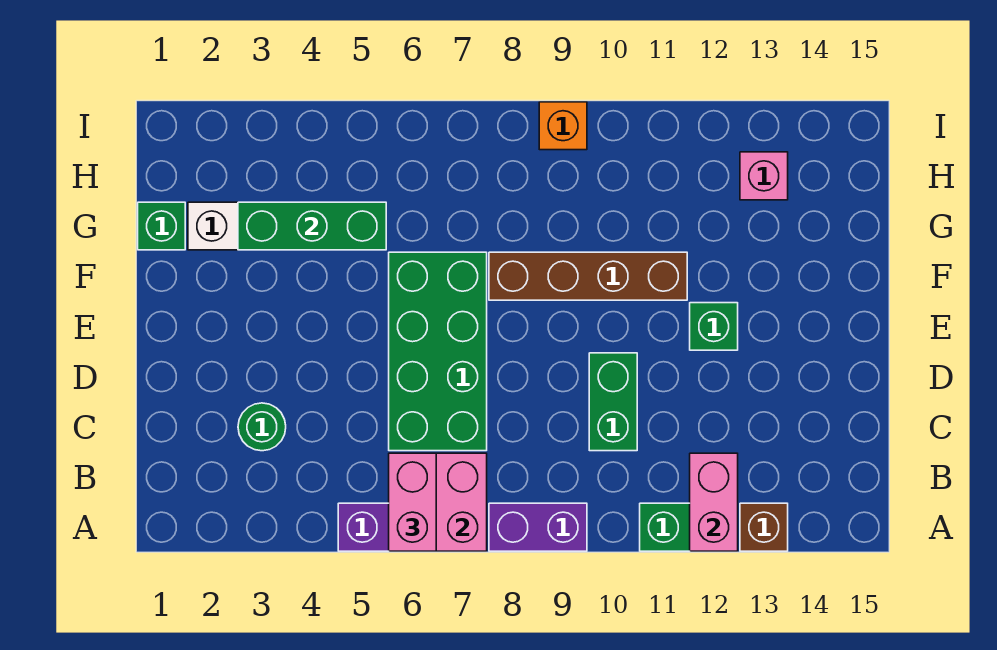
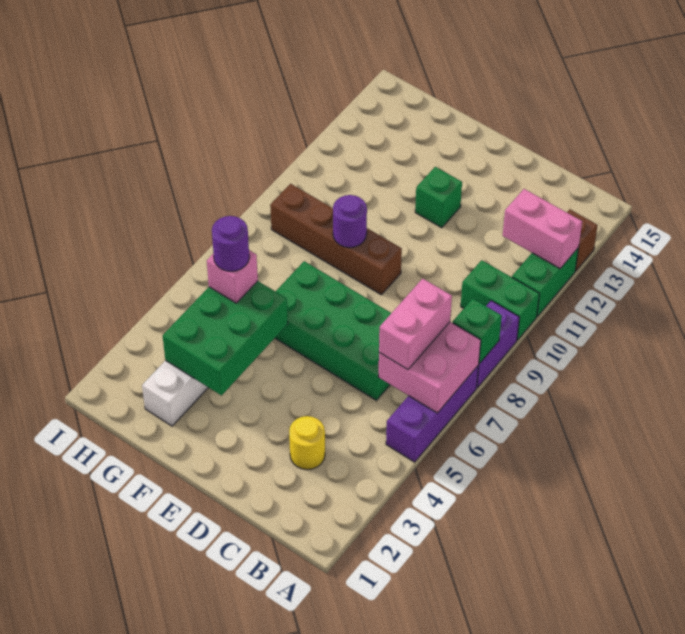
pink brick A6:B6 level 3 -> pink brick B6:B7 level 3
green round brick C3 level 1 -> yellow round brick C3 level 1
green brick C10:D10 level 1 -> green brick A10:B10 level 1
brown brick F8:F11 level 1 -> brown brick E9:H9 level 1
none -> purple round brick F9 level 2
green brick G1 level 1 -> green brick A8 level 2
green brick G3:G5 level 2 -> green brick F3:G5 level 2
none -> purple round brick G5 level 4
pink brick H13 level 1 -> pink brick G5 level 3
orange brick I9 level 1 -> none

